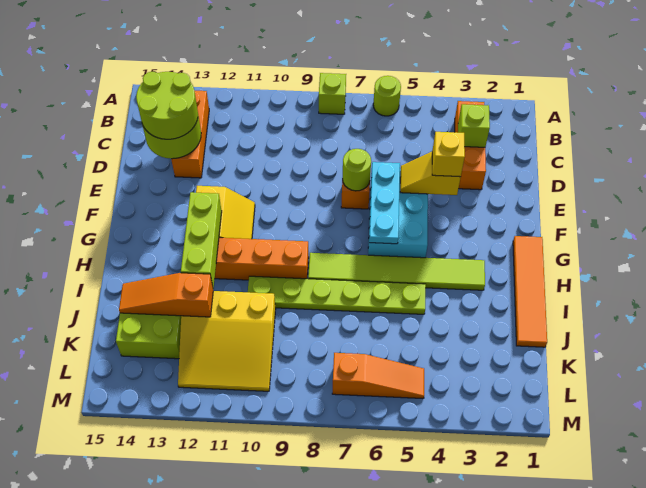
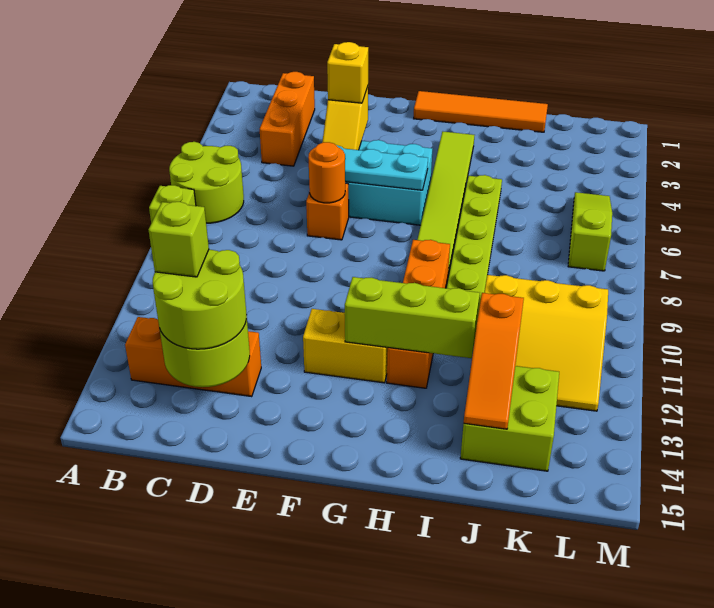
lime round brick A6 level 1 -> lime round brick A6:B7 level 1
orange brick B3:D3 level 1 -> orange brick C2:C4 level 1
lime brick C3 level 2 -> lime brick C13 level 4
lime round brick E7 level 2 -> orange round brick E7 level 2
yellow slope J10:L12 level 1 top J -> yellow slope J10:L12 level 1 top 10
orange slope L5:L7 level 1 top 7 -> lime slope L5:L7 level 1 top 7

